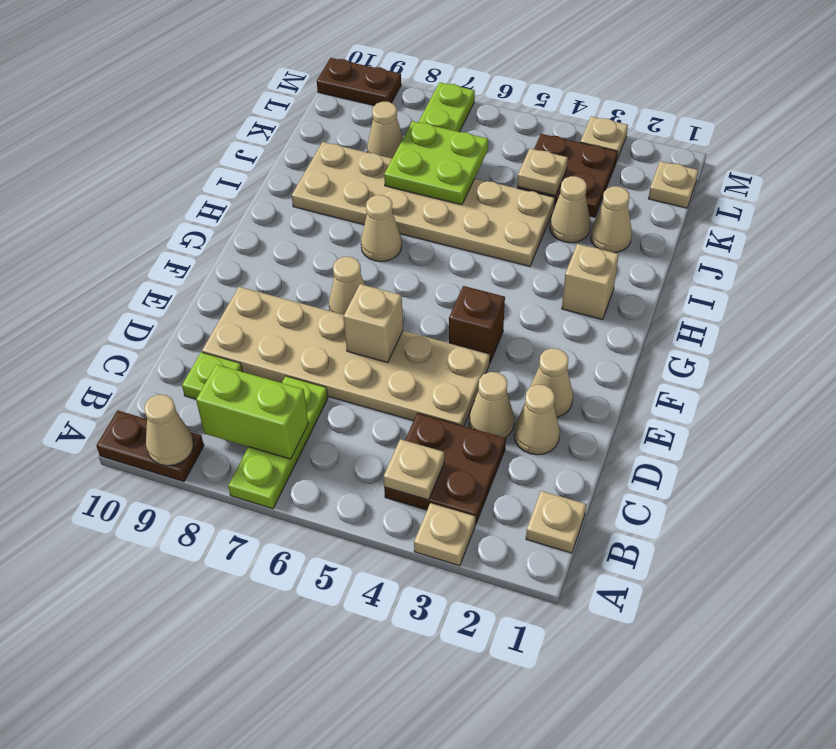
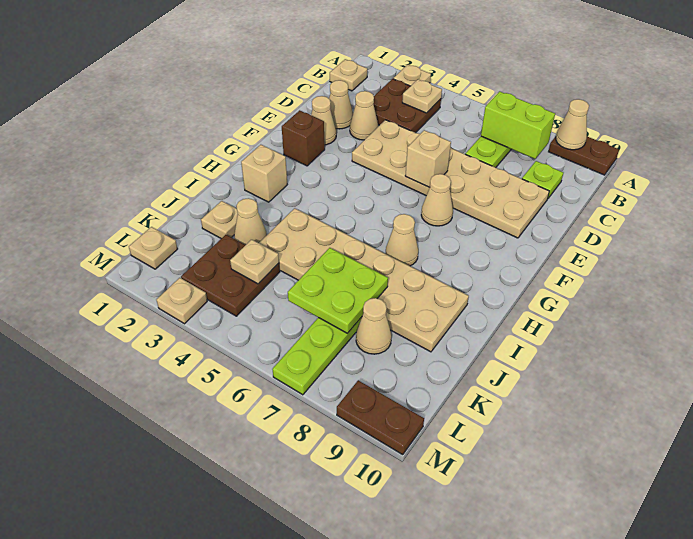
brown brick F4 level 1 -> brown brick F2 level 1
tan cone J2 level 1 -> tan plate J2 level 1

